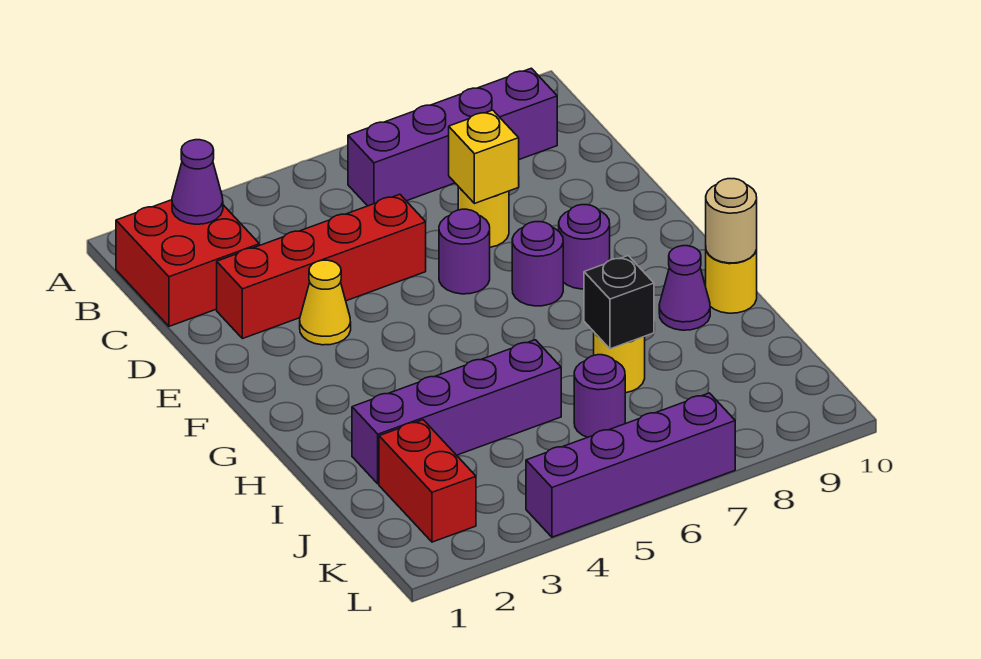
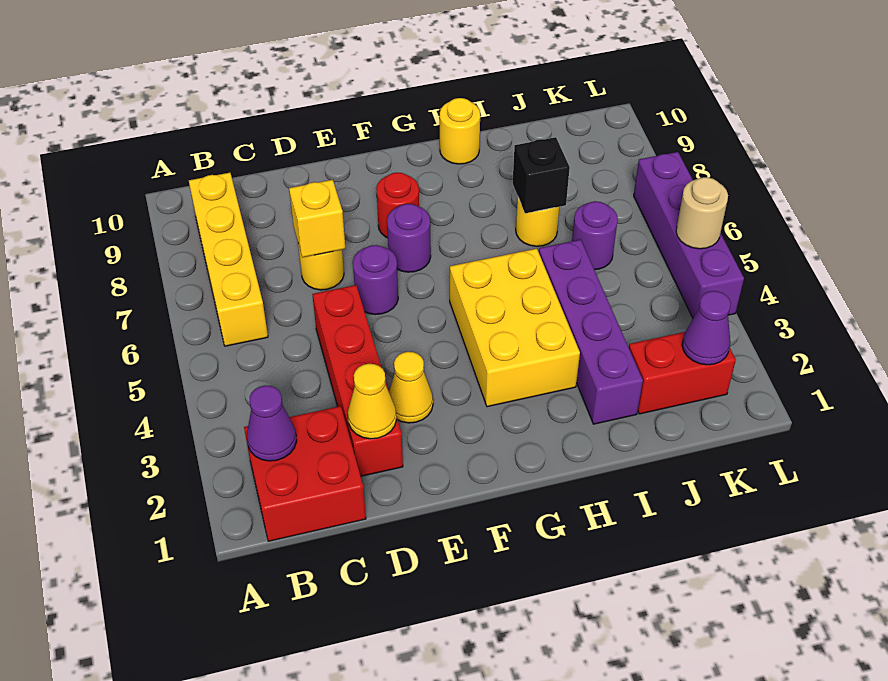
purple brick B6:B9 level 1 -> yellow brick B6:B9 level 1
none -> yellow cone D2 level 2
purple round brick F8 level 1 -> red round brick F8 level 1
none -> yellow brick G3:H5 level 1
purple cone H9 level 1 -> purple cone K2 level 2
tan round brick H10 level 2 -> tan round brick L5 level 2

